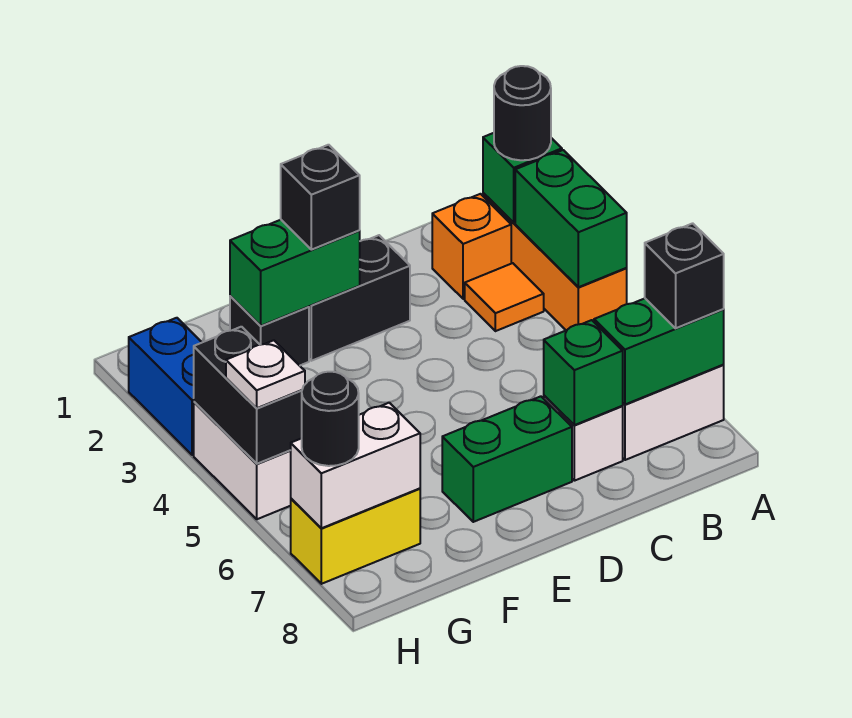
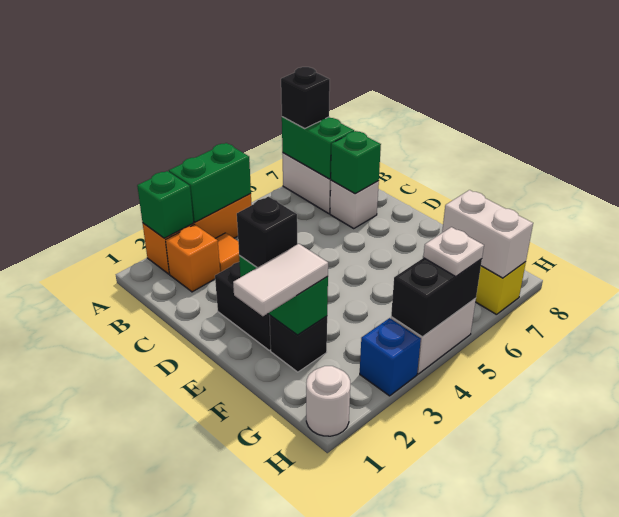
black round brick A2 level 3 -> none
green brick D7:E7 level 1 -> none
none -> white tile F1:F2 level 3
none -> white round brick H1 level 1
blue brick H2:H3 level 1 -> blue brick H3 level 1
black round brick H7 level 3 -> none

